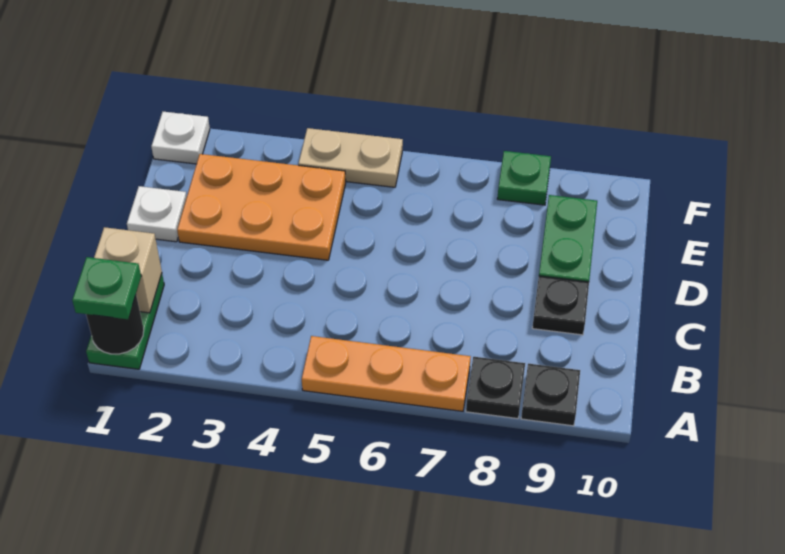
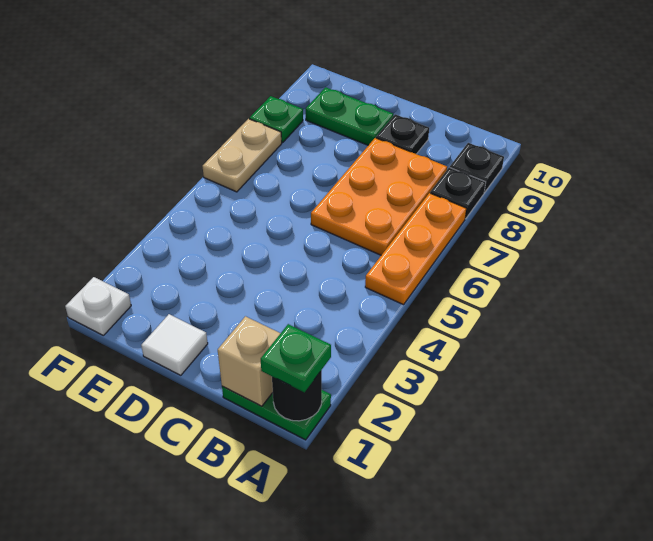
white plate D1 level 1 -> white tile D1 level 1
orange plate D2:E4 level 1 -> orange plate B6:C8 level 1
tan plate F4:F5 level 1 -> tan plate F6:F7 level 1

